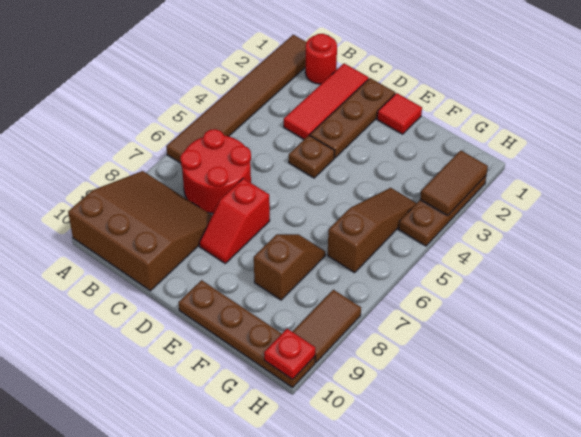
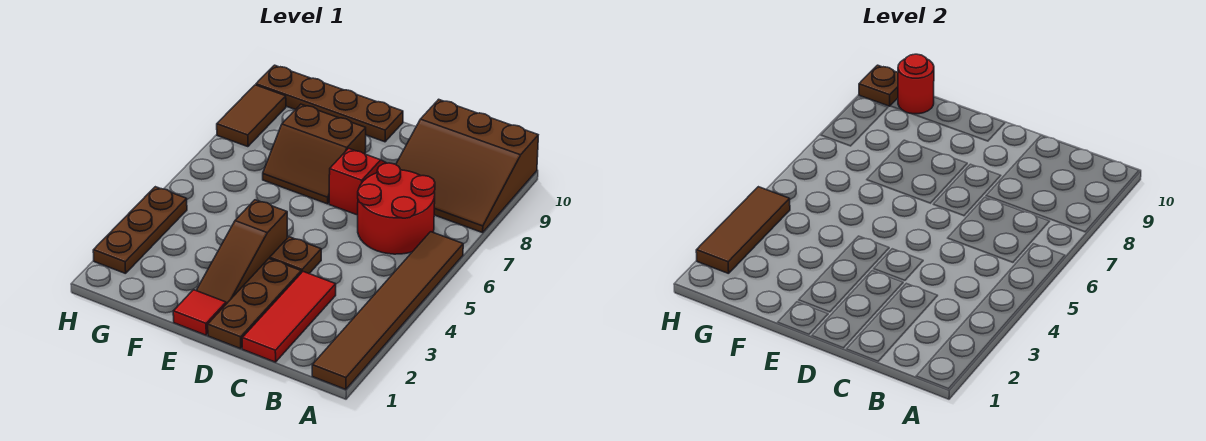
red round brick B1 level 1 -> red round brick G10 level 2
brown slope F7:F8 level 1 top 8 -> brown slope E7:F8 level 1 top 8
brown slope G4:G6 level 1 top 6 -> brown slope E2:E4 level 1 top 4
brown tile H2:H3 level 2 -> brown tile H2:H4 level 2
red plate H10 level 2 -> brown plate H10 level 2

